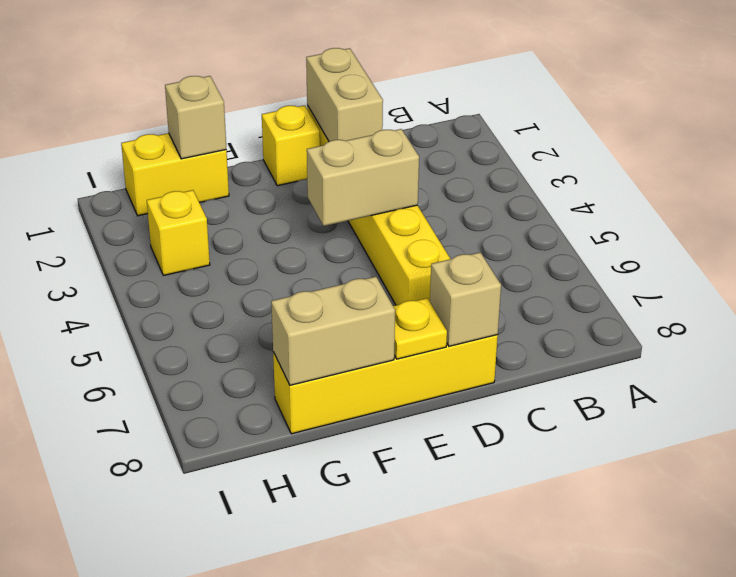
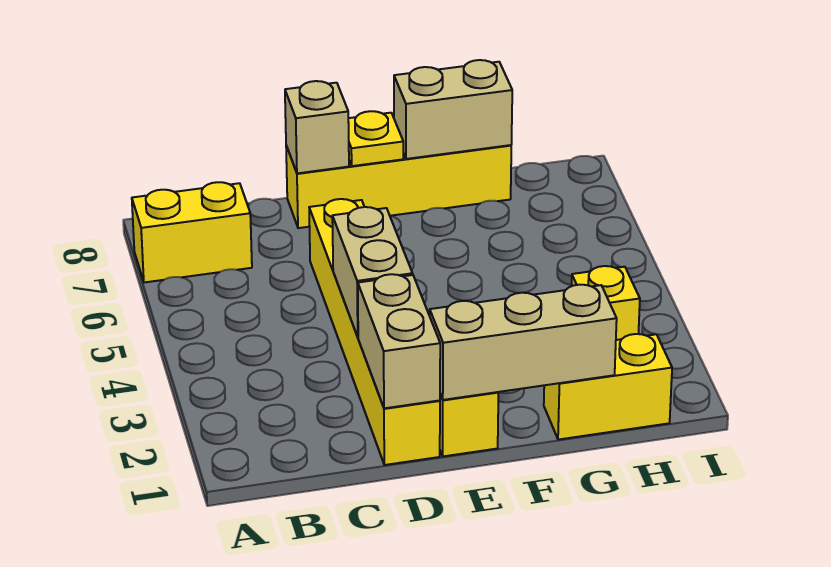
none -> yellow brick A7:B7 level 1
tan brick D4:E4 level 2 -> tan brick D3:D4 level 2
tan brick G1 level 2 -> tan brick E1:G1 level 2

